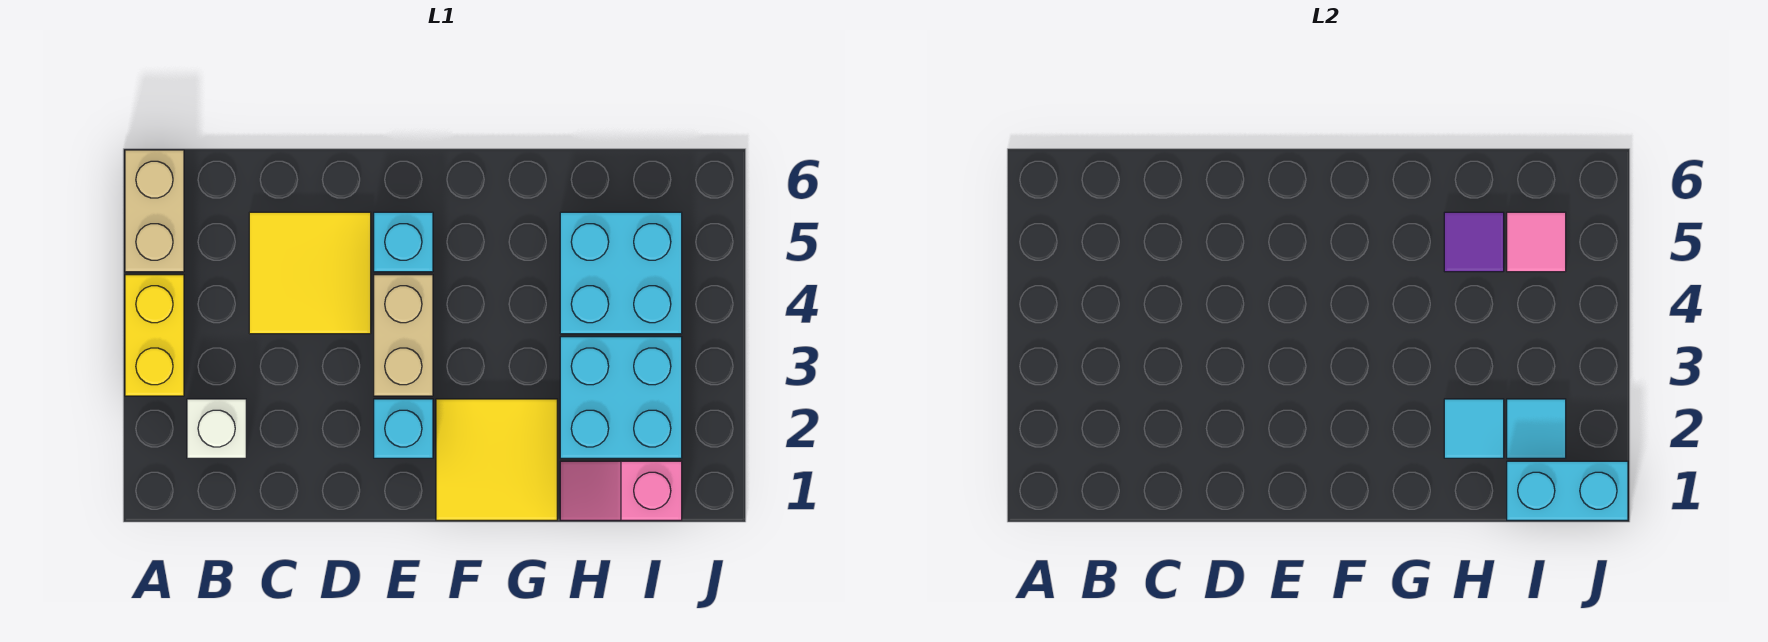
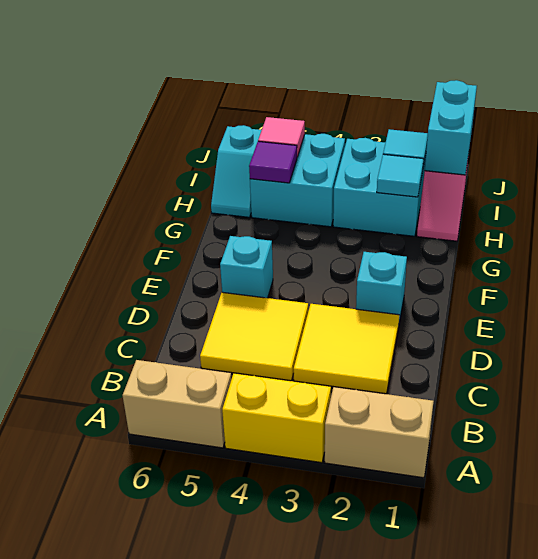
white brick B2 level 1 -> none
tan brick E3:E4 level 1 -> tan brick A1:A2 level 1
yellow tile F1:G2 level 1 -> yellow tile C2:D3 level 1
none -> cyan slope H6:I6 level 1 top I

